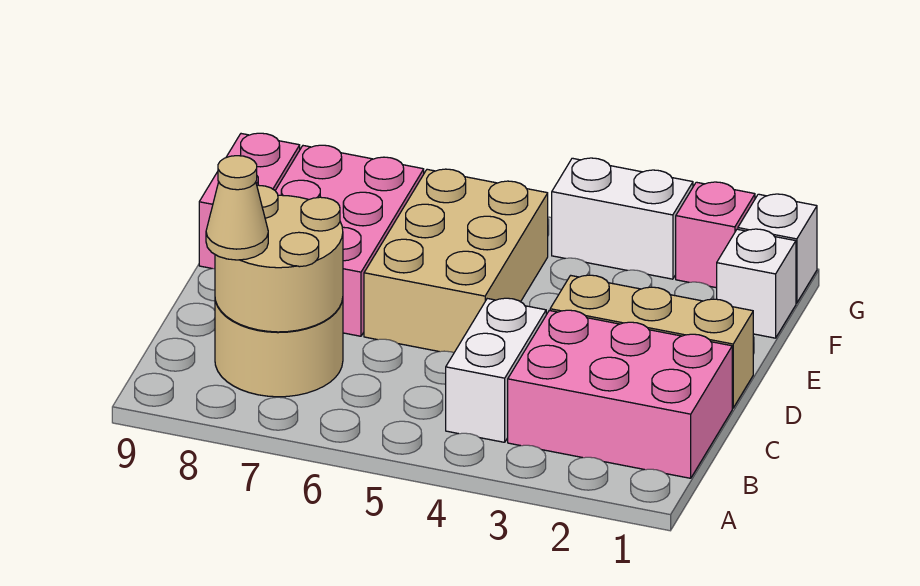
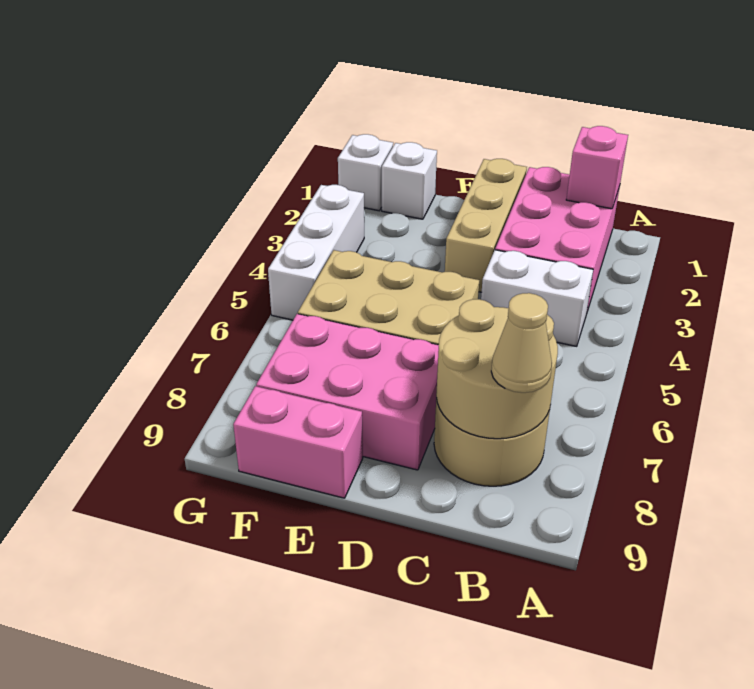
pink brick G2 level 1 -> pink brick B1 level 2
white brick G3:G4 level 1 -> white brick G3:G5 level 1

